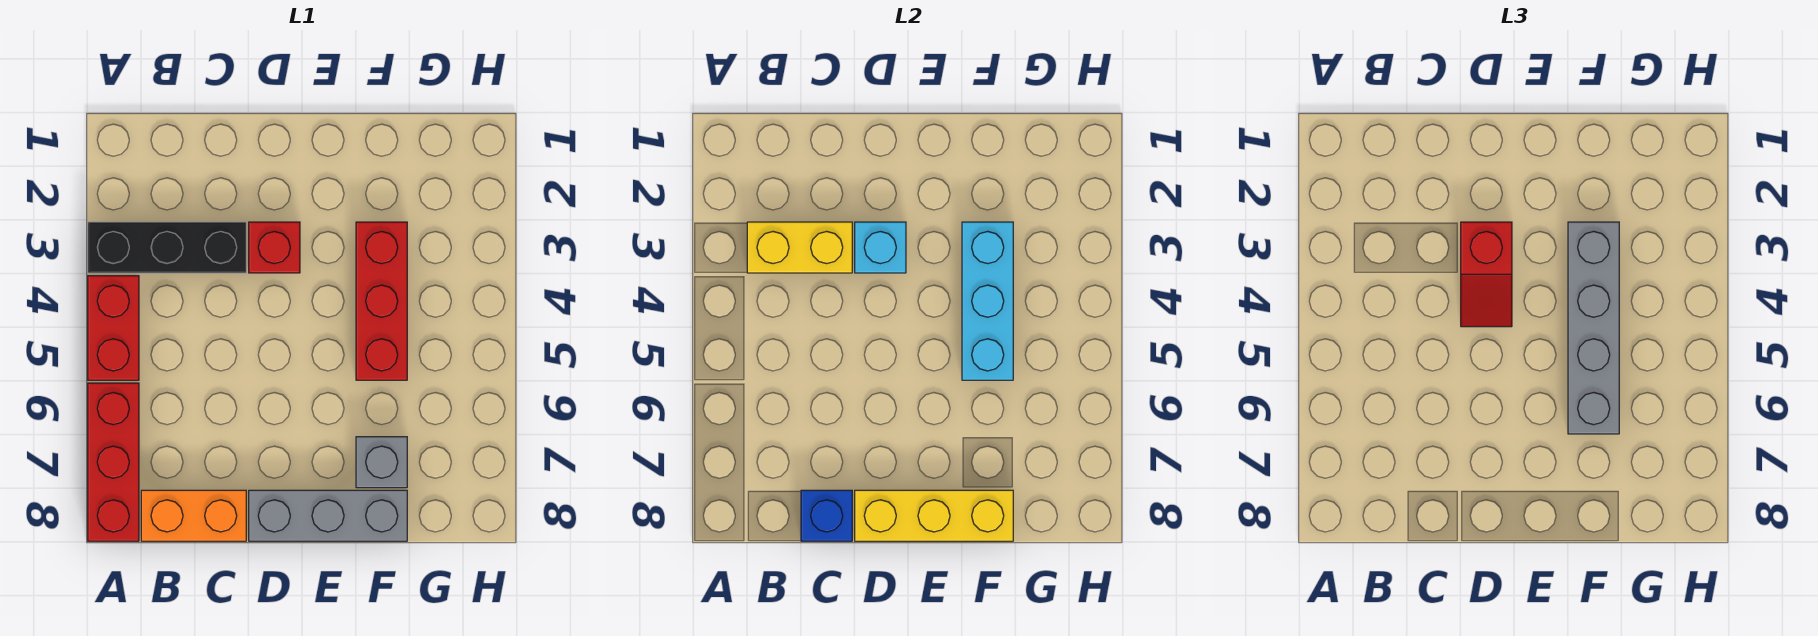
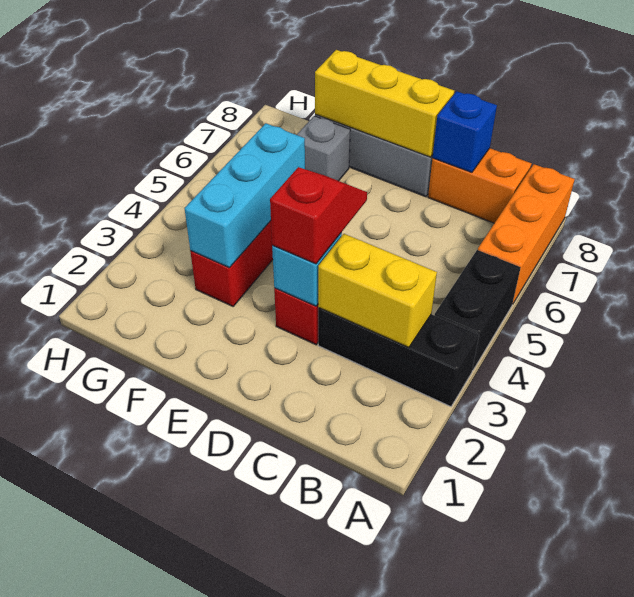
red brick A4:A5 level 1 -> black brick A4:A5 level 1
red brick A6:A8 level 1 -> orange brick A6:A8 level 1
grey brick F3:F6 level 3 -> none

